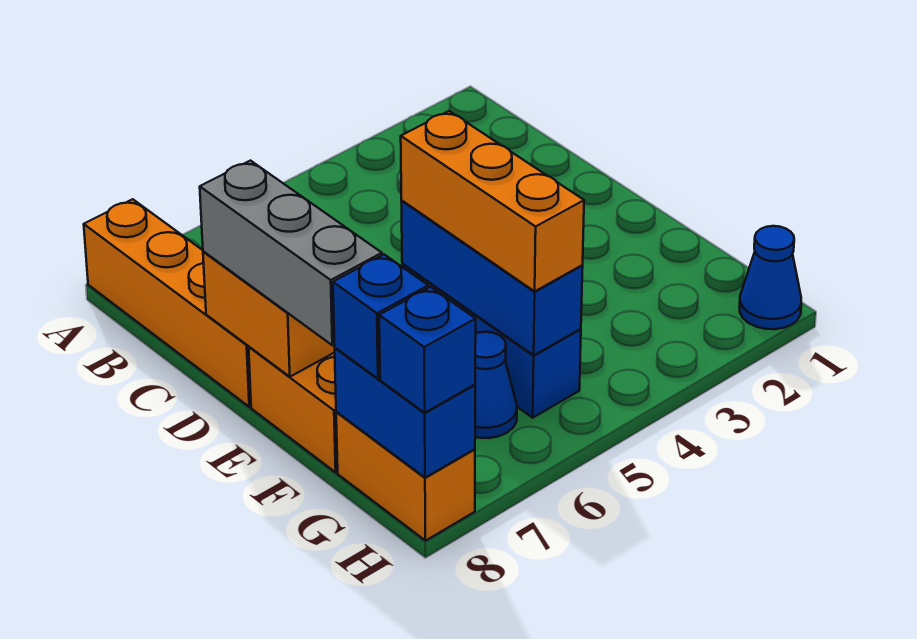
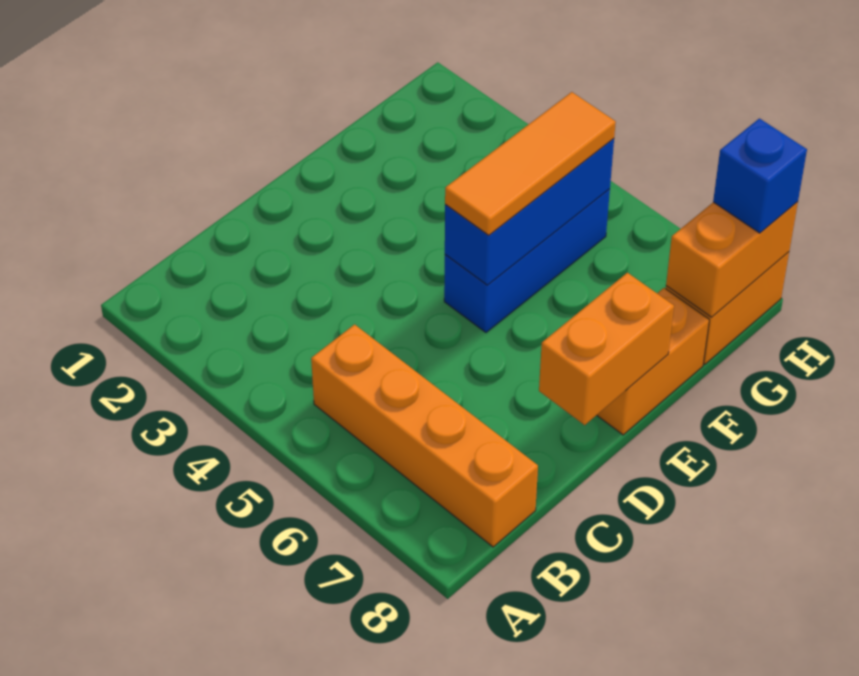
orange brick A8:D8 level 1 -> orange brick B5:B8 level 1
grey brick D8:F8 level 3 -> none
orange brick E5:G5 level 3 -> orange tile E5:G5 level 3
blue cone G6 level 1 -> none
blue brick G8:H8 level 2 -> orange brick G8:H8 level 2
blue brick G8 level 3 -> none
blue cone H1 level 1 -> none

